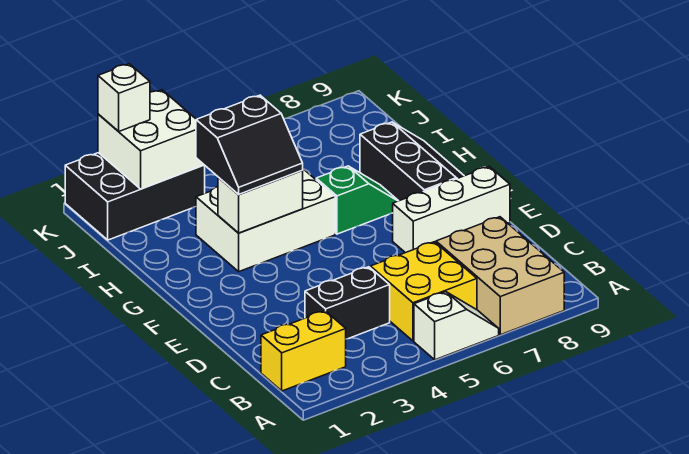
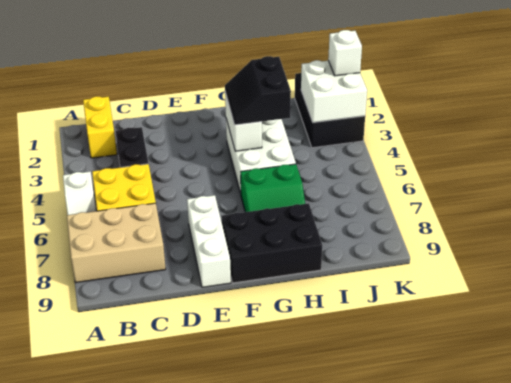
black slope F8:H9 level 1 top 8 -> black brick F8:H9 level 1
green slope G6:G7 level 1 top 6 -> green slope G6:H7 level 1 top 6

